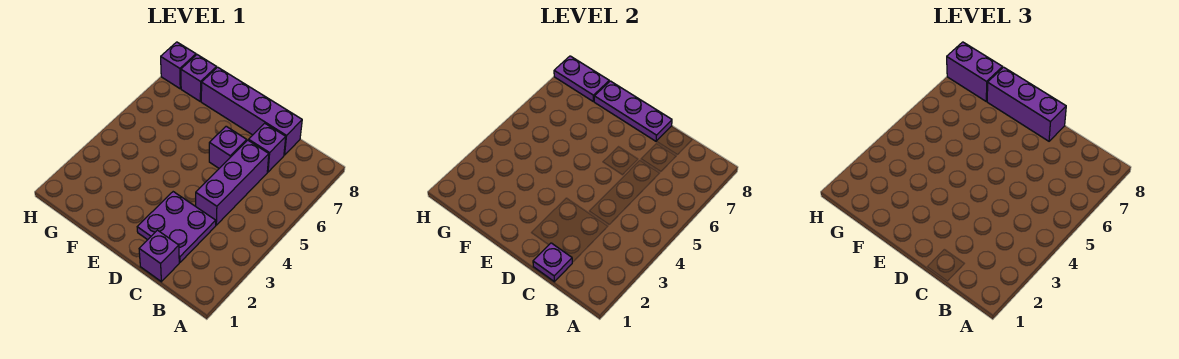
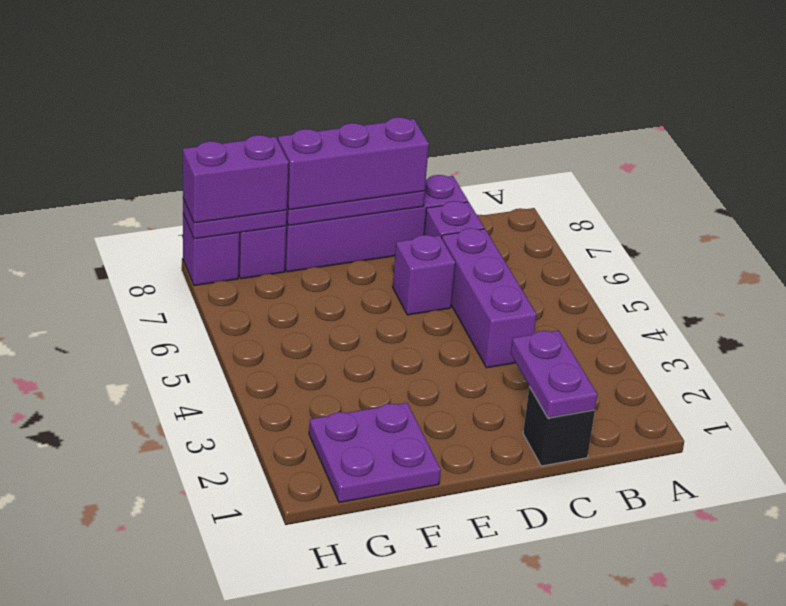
purple brick C1 level 1 -> black brick C1 level 1
purple plate C1 level 2 -> purple plate C1:C2 level 2
purple plate C2:D3 level 1 -> purple plate F1:G2 level 1

